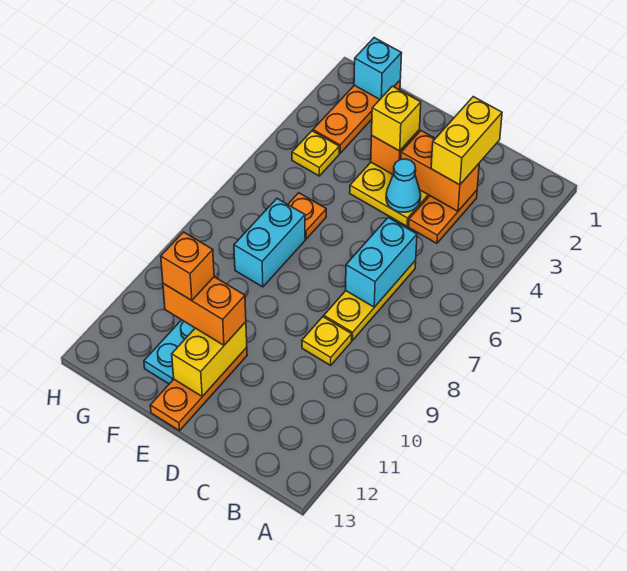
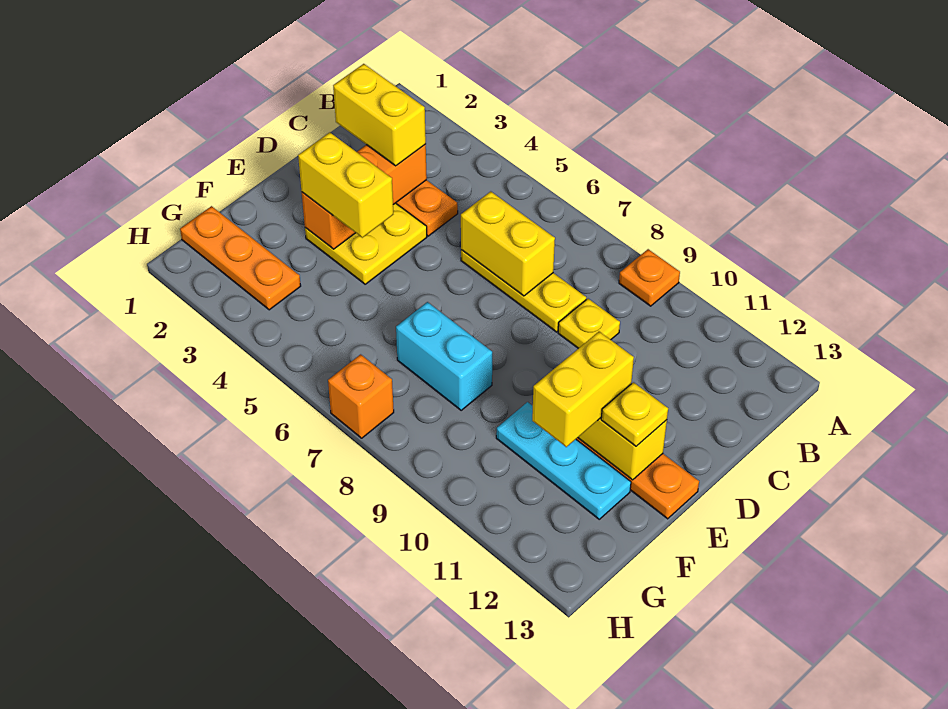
cyan brick C6:C7 level 2 -> yellow brick C6:C7 level 2
cyan cone D4 level 2 -> none
yellow brick E3 level 3 -> yellow brick E3:E4 level 3
orange brick E11:F11 level 3 -> yellow brick E11:F11 level 3
orange plate F6 level 1 -> orange plate A9 level 1
orange brick F11 level 4 -> orange brick H7 level 1
cyan brick G1 level 2 -> none
yellow plate G4 level 1 -> yellow plate E12 level 3

